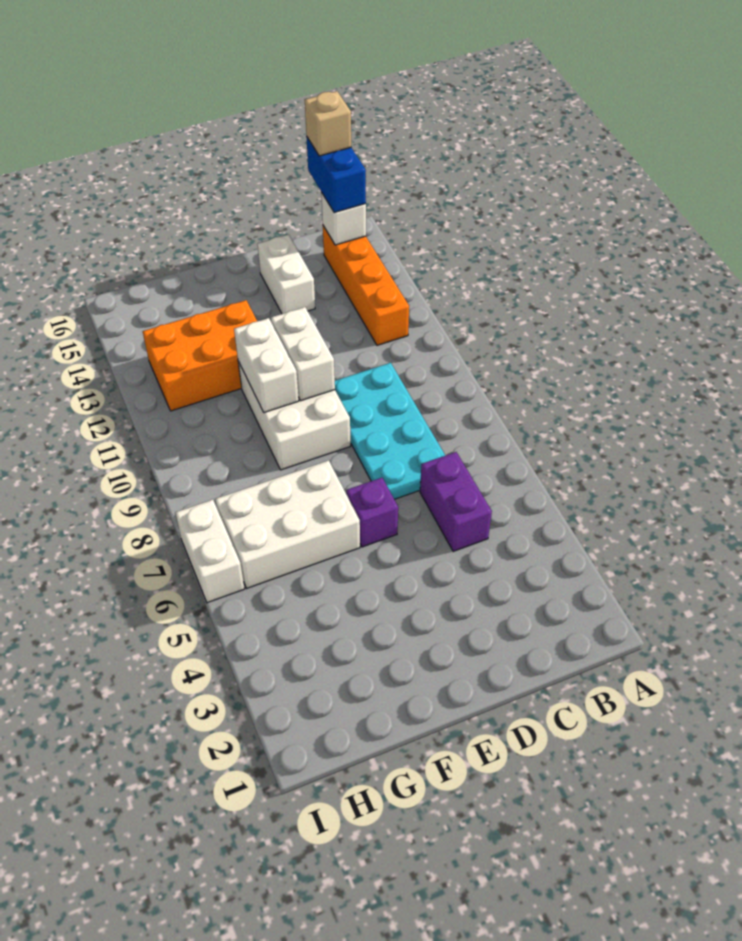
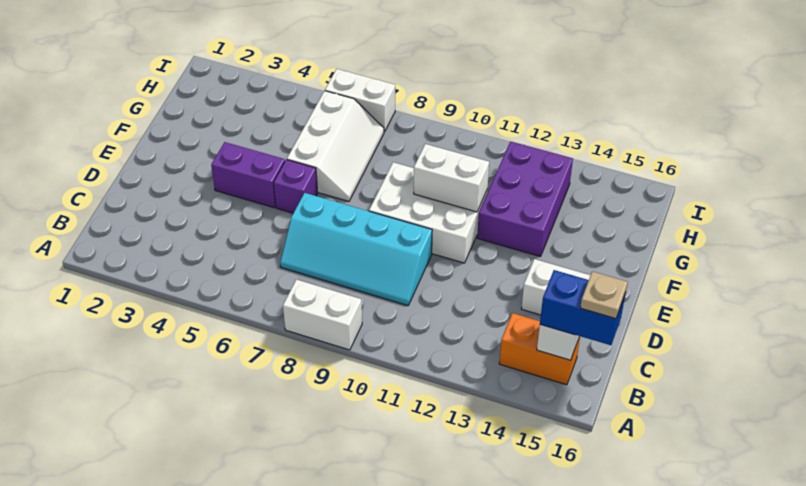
orange brick B12:B15 level 1 -> orange brick B14:B15 level 1
tan brick B16 level 4 -> tan plate B16 level 4
purple brick C5:C6 level 1 -> purple brick E4:E5 level 1
cyan plate C7:D10 level 1 -> cyan slope C7:D10 level 1 top D
white brick E10:E11 level 2 -> white brick A8:A9 level 1
white brick F6:H7 level 1 -> white slope F6:H7 level 1 top 6
orange brick F12:H13 level 1 -> purple brick F12:H13 level 1

